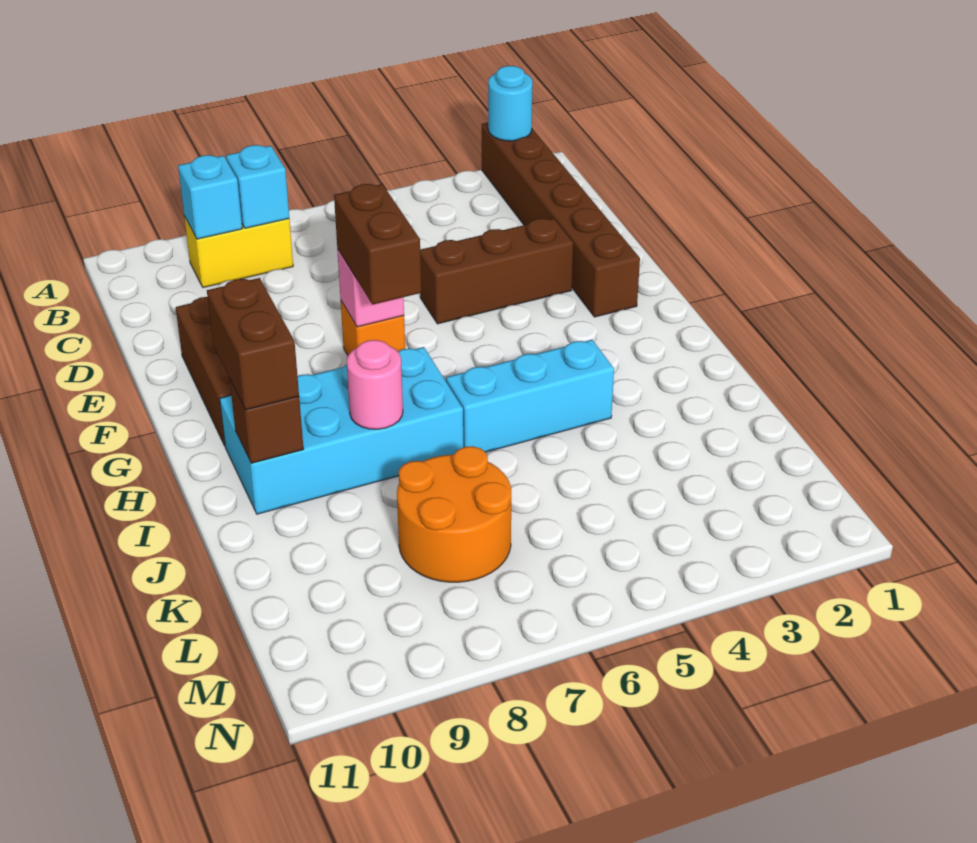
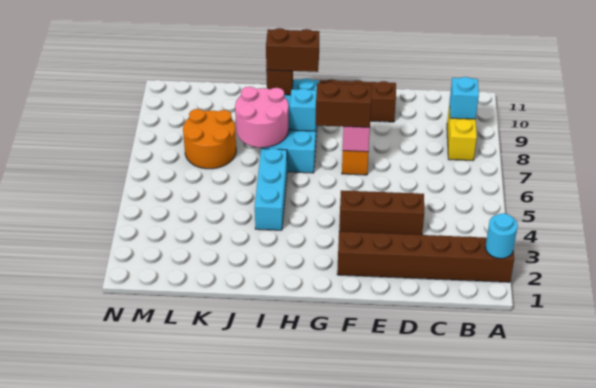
cyan brick B8 level 2 -> cyan brick H8 level 2
brown brick E3:E5 level 1 -> brown brick D4:F4 level 1
pink round brick I8 level 2 -> pink round brick I7:J8 level 2

